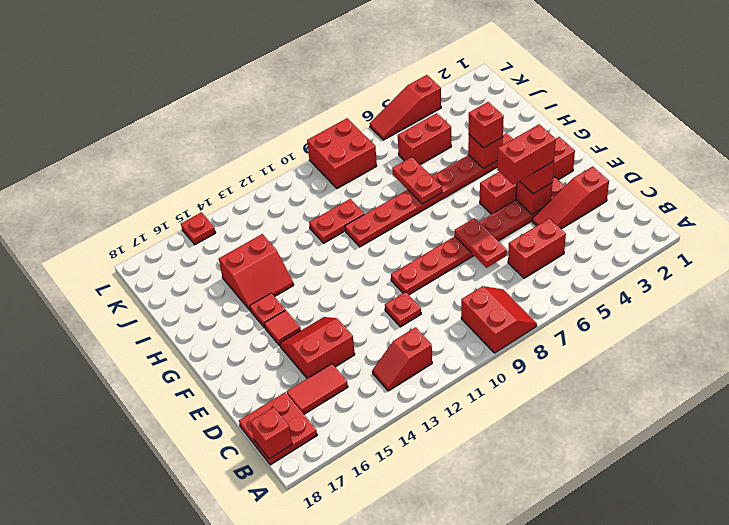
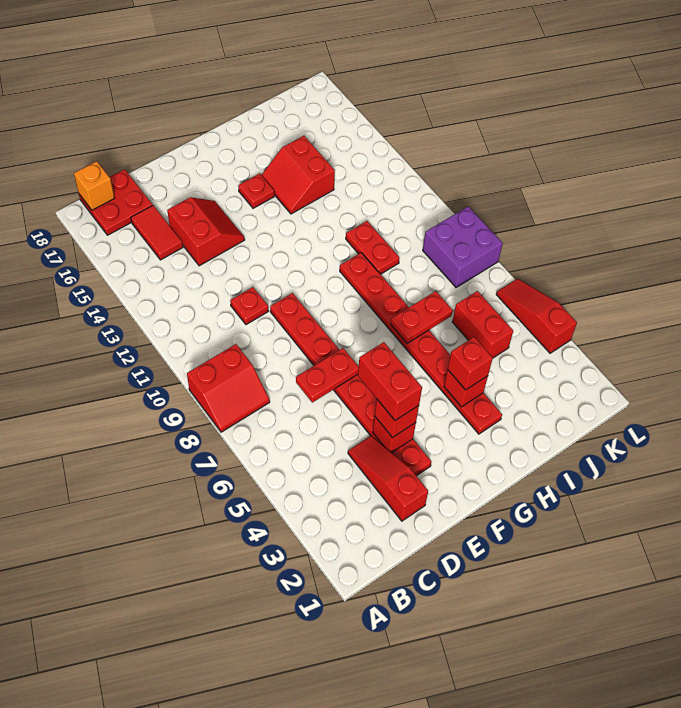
red slope B12:B13 level 1 top 12 -> none
red brick B18 level 2 -> orange brick B18 level 2
red brick C5:C6 level 1 -> none
red brick F2:F5 level 1 -> none
red tile F15 level 1 -> none
red brick K8:L9 level 1 -> purple brick K8:L9 level 1
red plate L15 level 1 -> none

